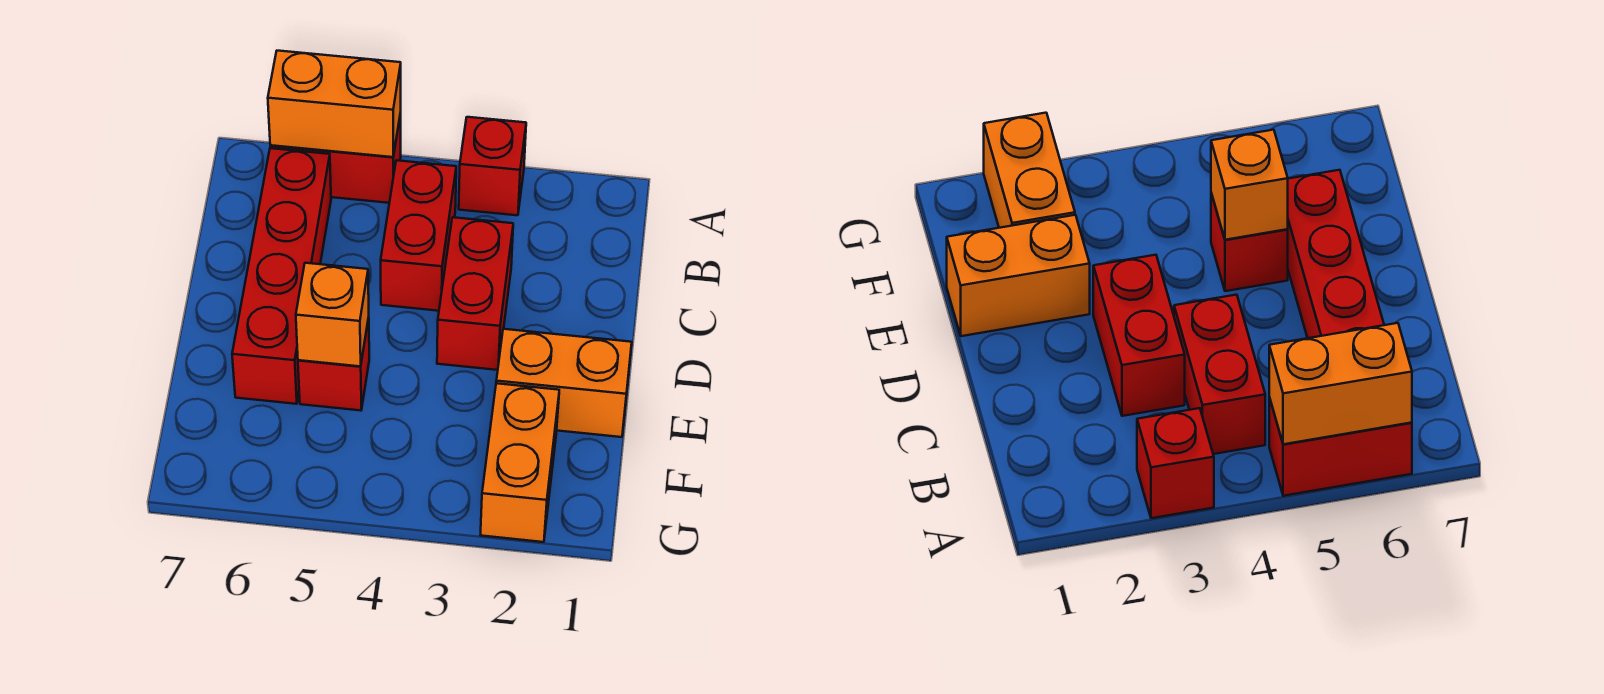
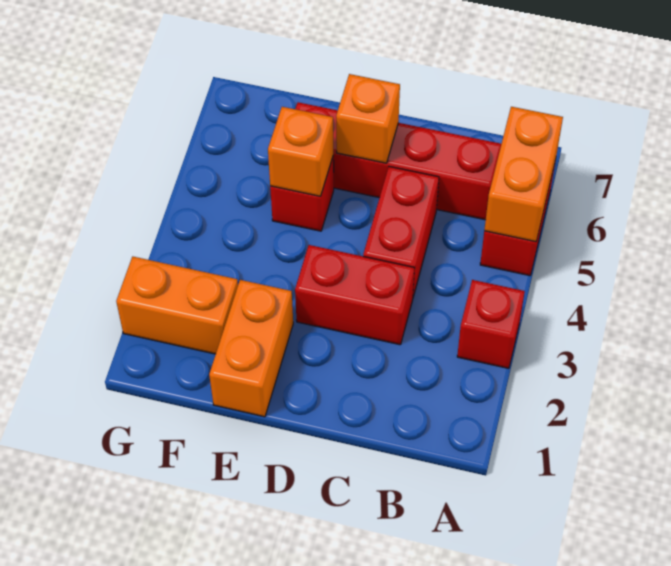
red brick B4:C4 level 1 -> red brick C4:C5 level 1
none -> orange brick D6 level 2

